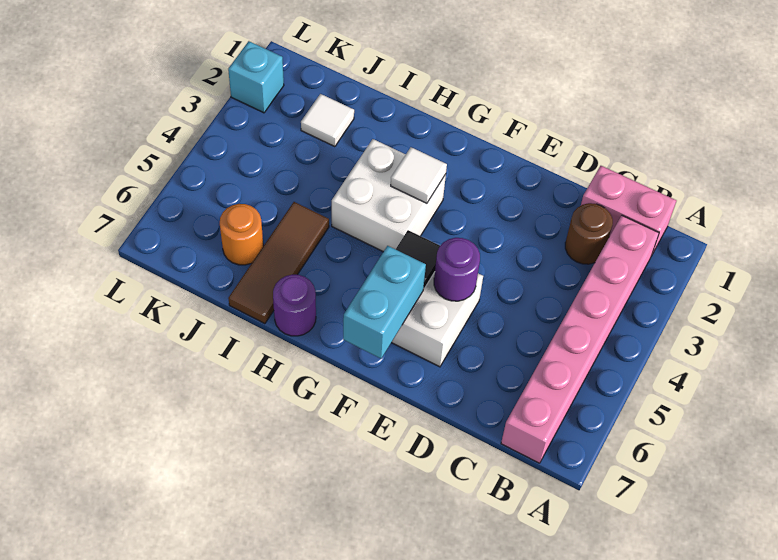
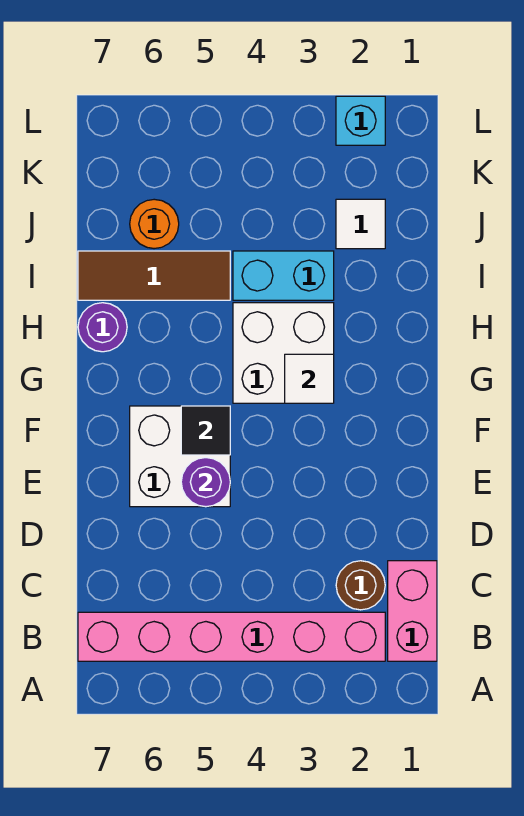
cyan brick F6:F7 level 2 -> cyan brick I3:I4 level 1

